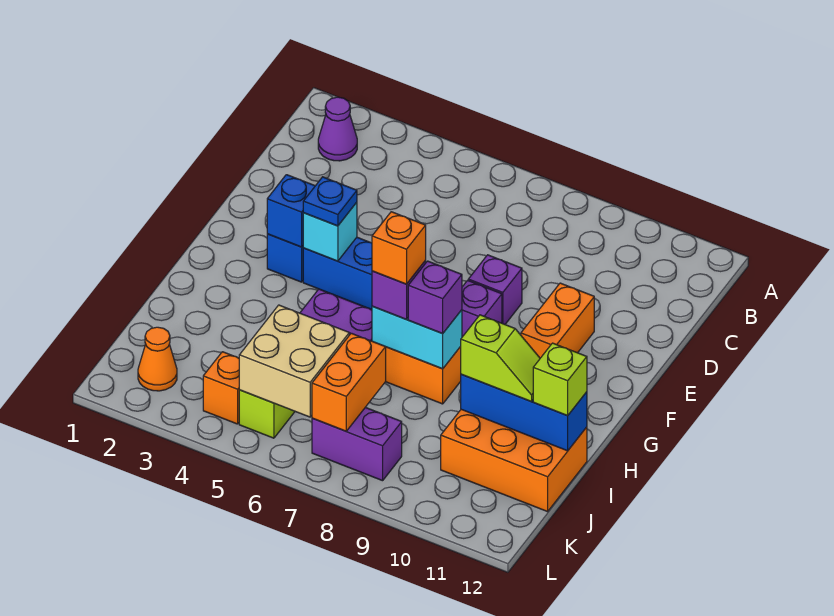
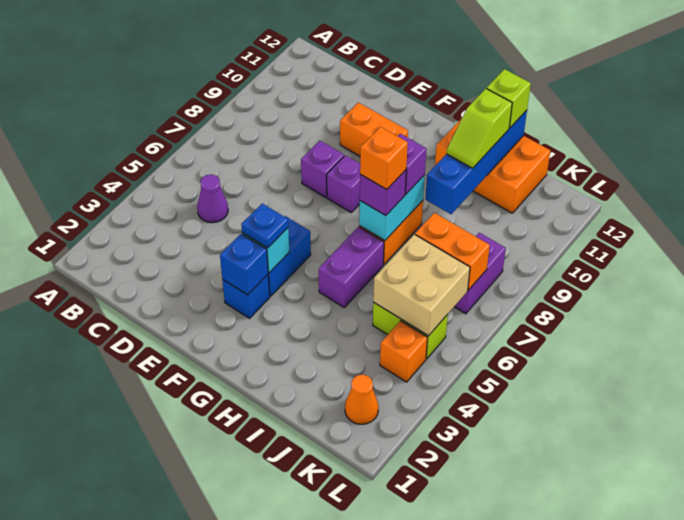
purple cone B2 level 1 -> purple cone C5 level 1
orange brick I10:J12 level 1 -> orange brick H11:J12 level 1
blue brick I10:I12 level 2 -> blue brick I9:I12 level 2
lime slope I10:I11 level 3 top 10 -> lime slope I10:I11 level 3 top 11

